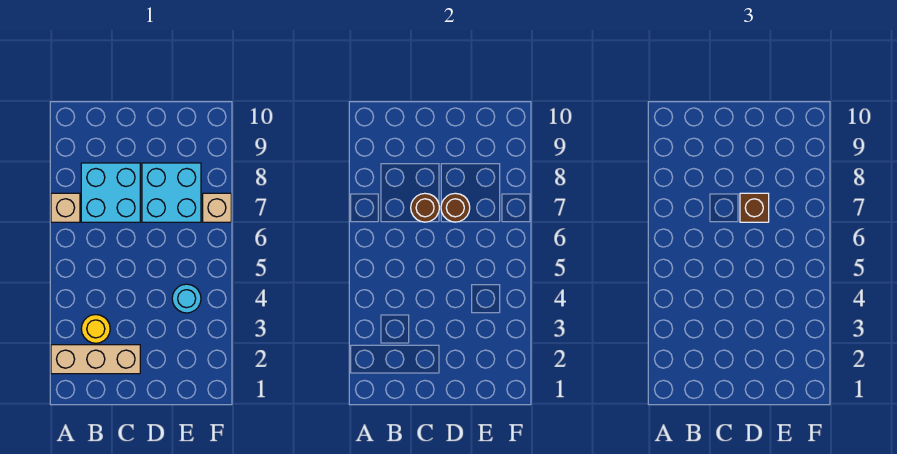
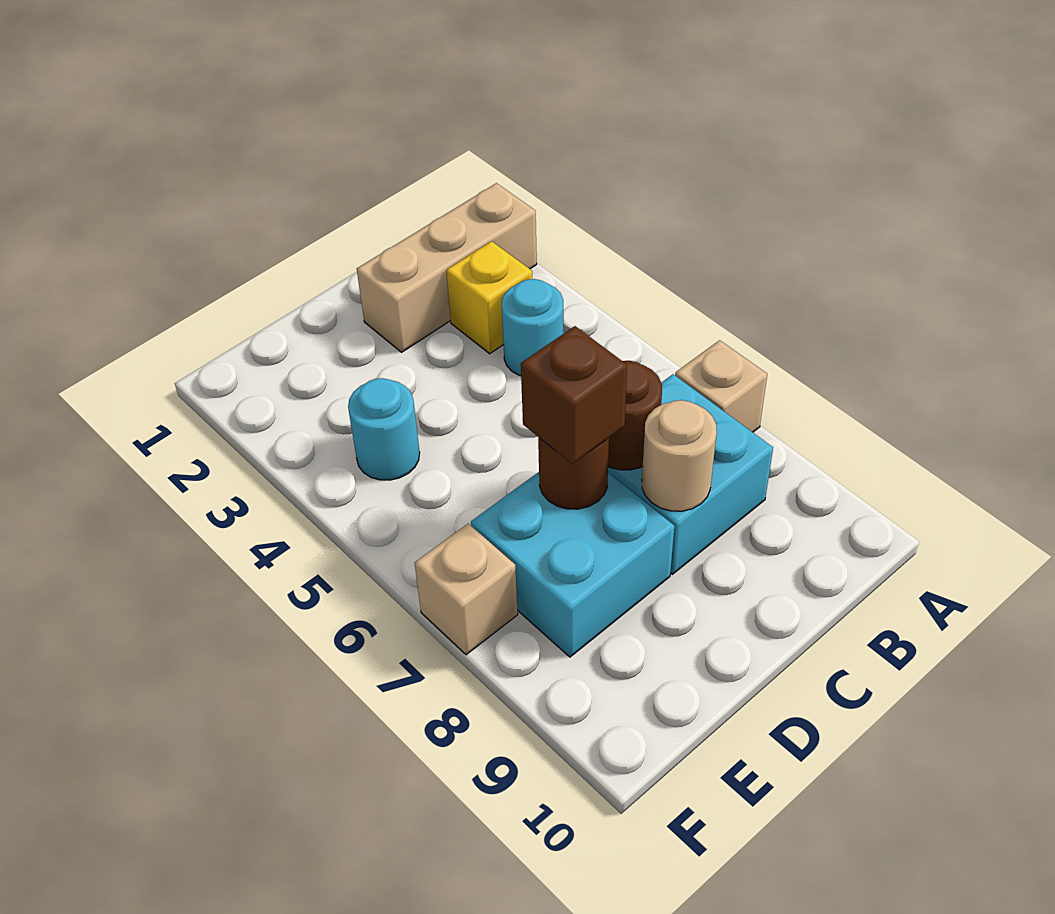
yellow round brick B3 level 1 -> yellow brick B3 level 1
none -> cyan round brick B4 level 1
none -> tan round brick C8 level 2

